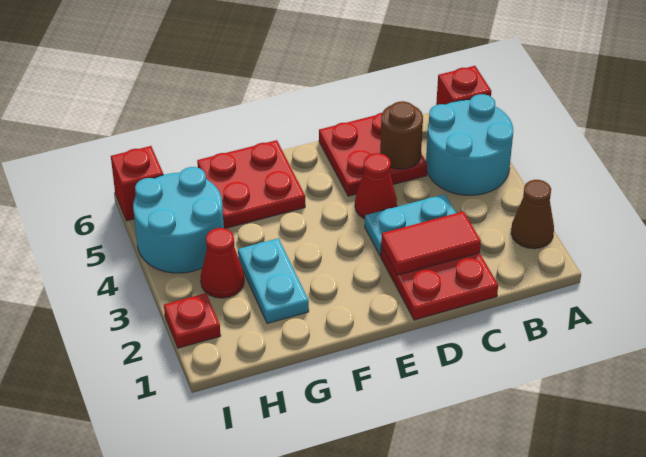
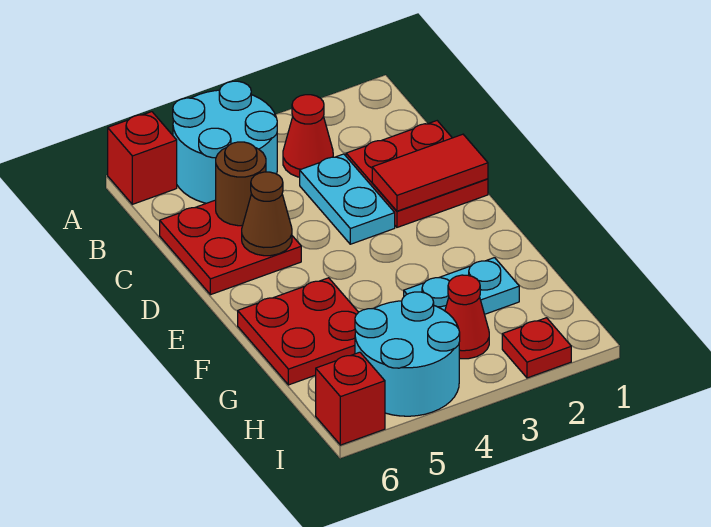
brown cone A2 level 1 -> brown cone D5 level 2
red tile C2:D2 level 2 -> red tile D1:D2 level 2
red cone D4 level 1 -> red cone B3 level 1

